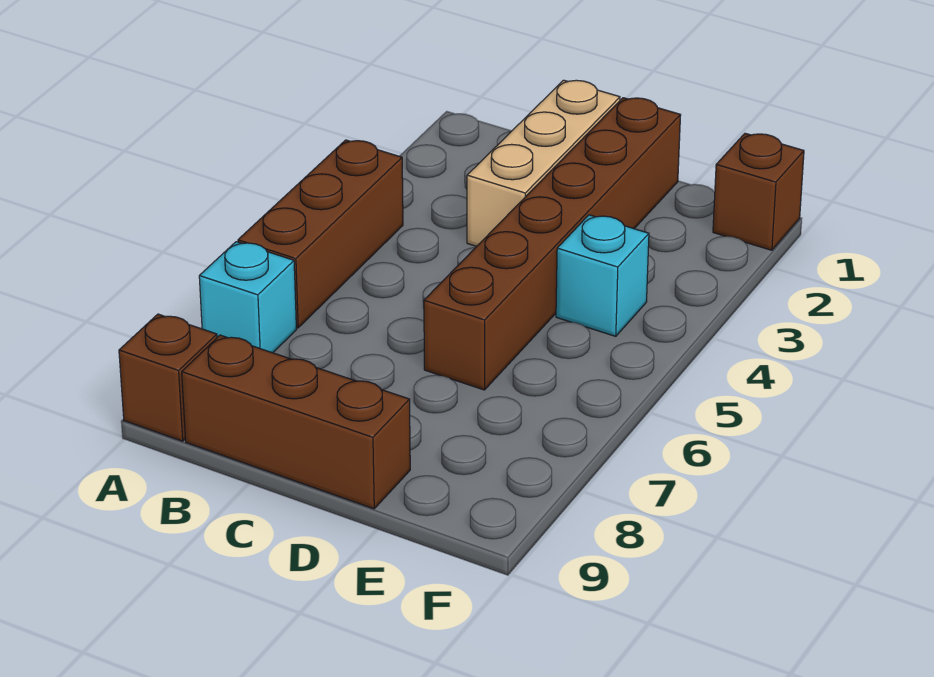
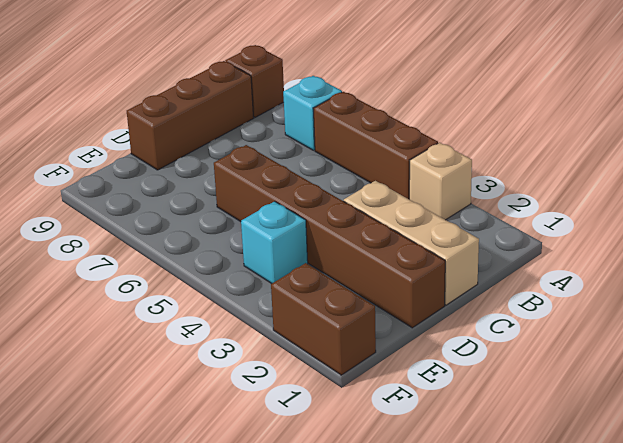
none -> tan brick A3 level 1
brown brick F1 level 1 -> brown brick F1:F2 level 1

